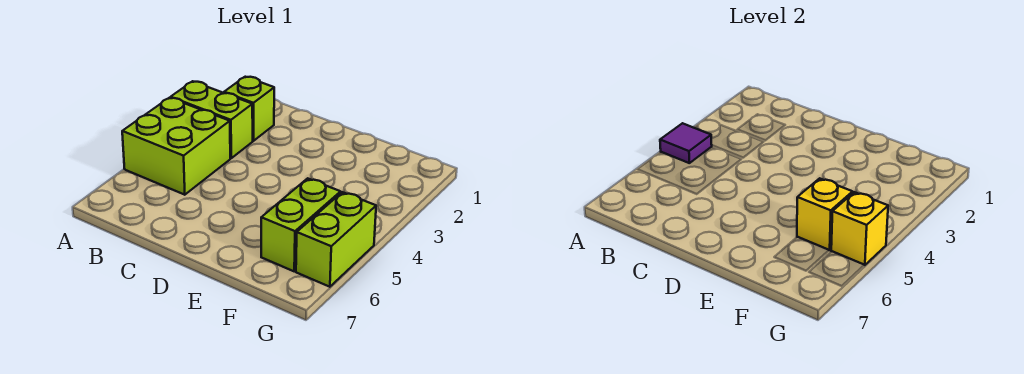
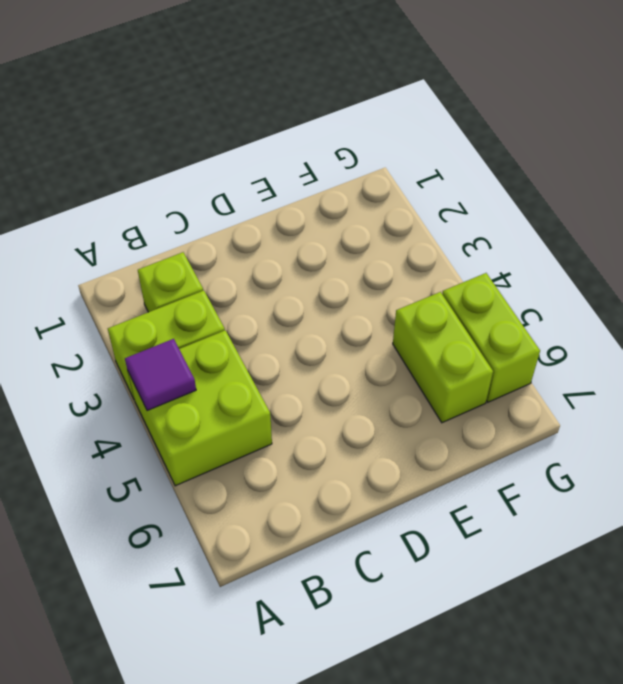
yellow brick F5 level 2 -> none
yellow brick G5 level 2 -> none

